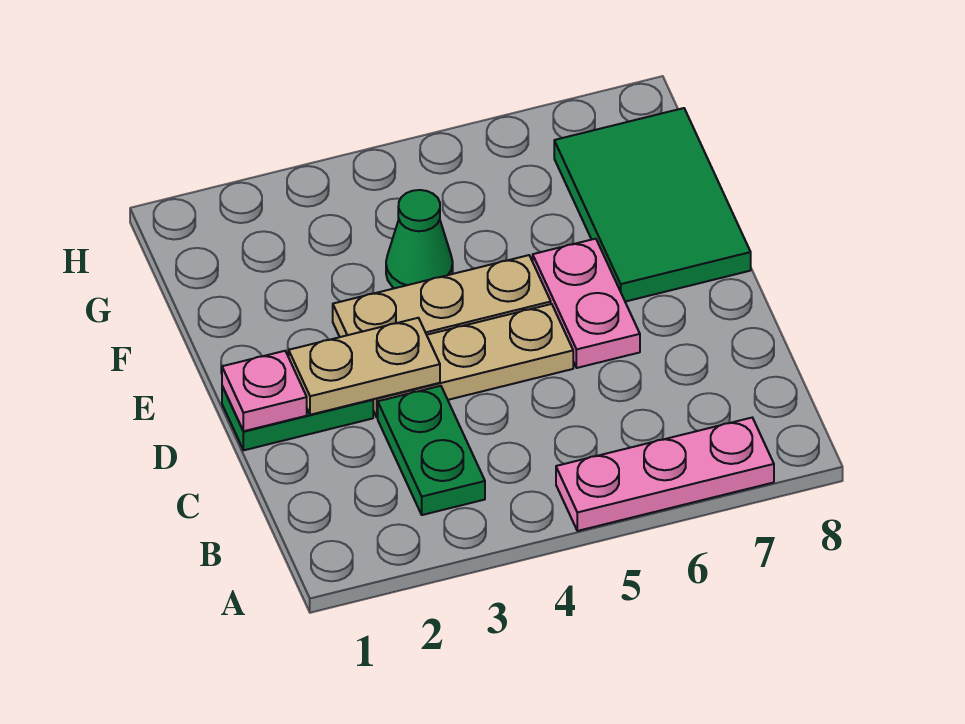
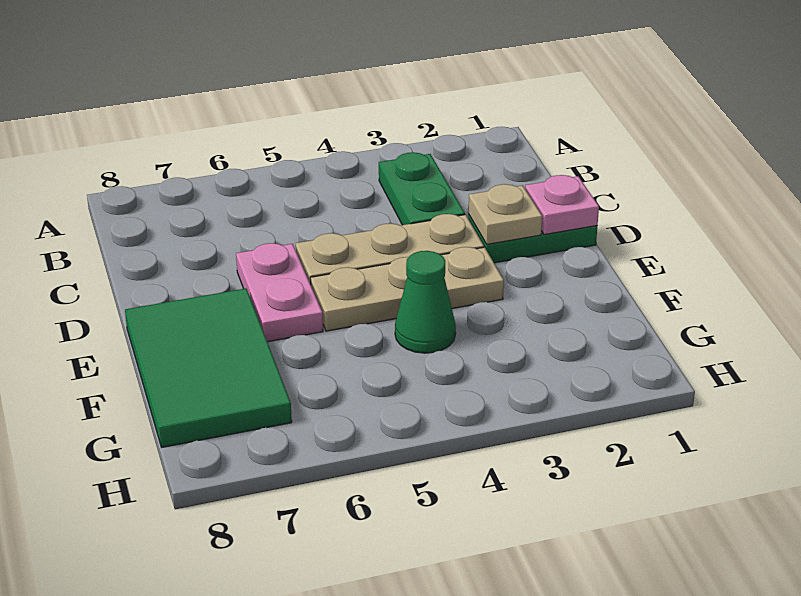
pink plate A5:A7 level 1 -> none
tan plate D2:D3 level 2 -> tan plate D2 level 2

